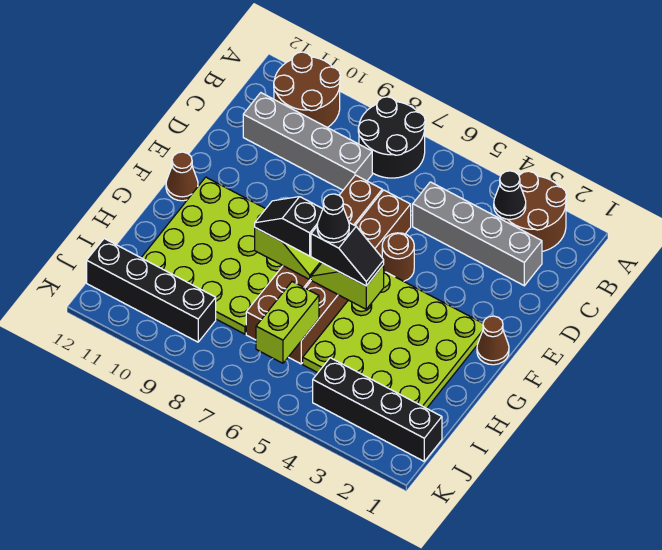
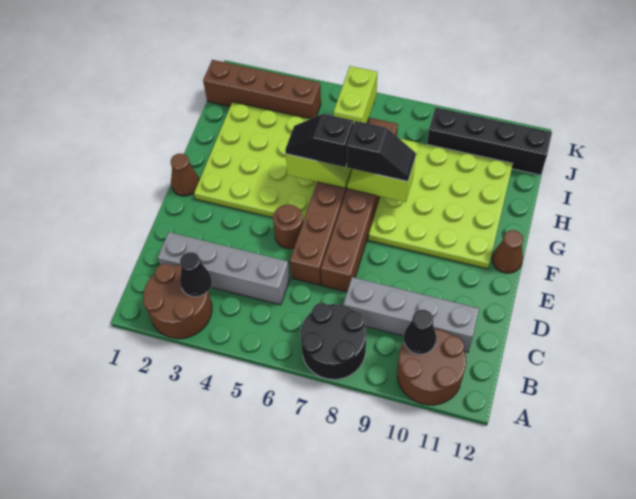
black cone G6 level 4 -> black cone B10 level 2
black brick J1:J4 level 1 -> brown brick J1:J4 level 1

